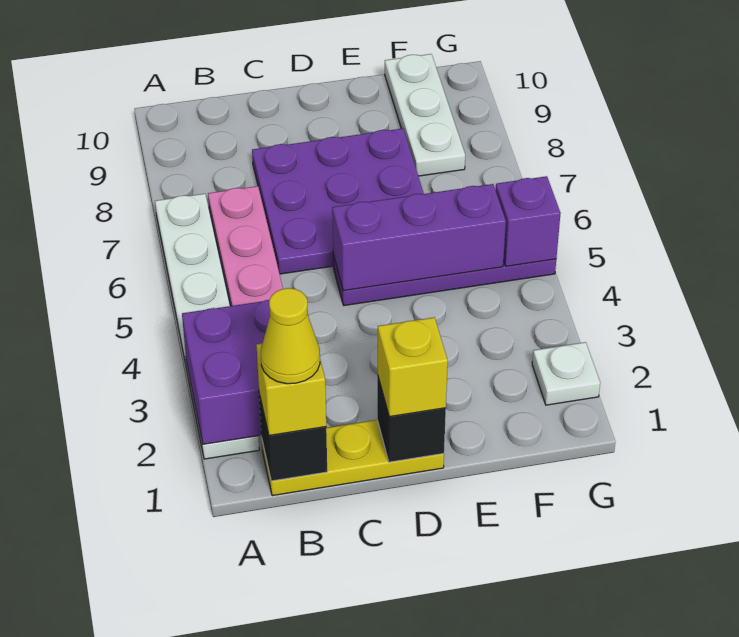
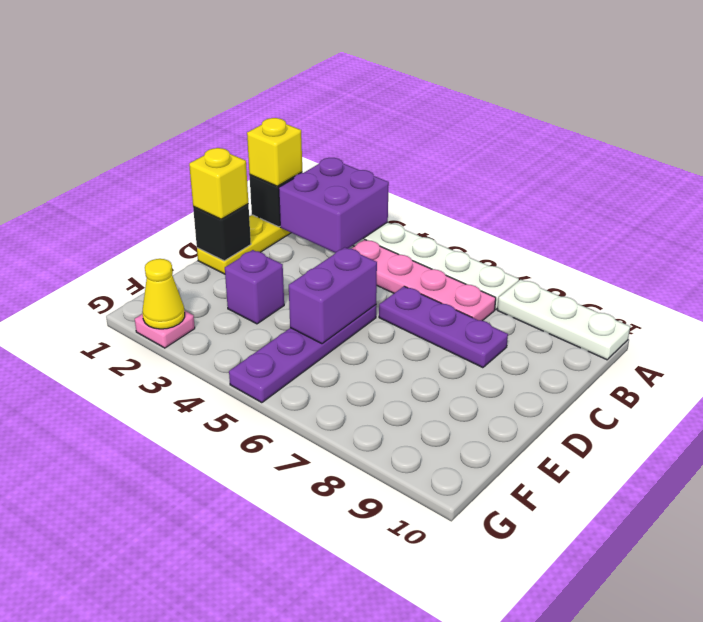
yellow cone B1 level 4 -> yellow cone G2 level 2
purple plate C6:E8 level 1 -> purple plate C6:C8 level 1
purple brick D5:F5 level 2 -> purple brick D5:E5 level 2
white plate F8:F10 level 1 -> white plate A8:A10 level 1
white plate G2 level 1 -> pink plate G2 level 1
purple brick G5 level 2 -> purple brick E3 level 1

